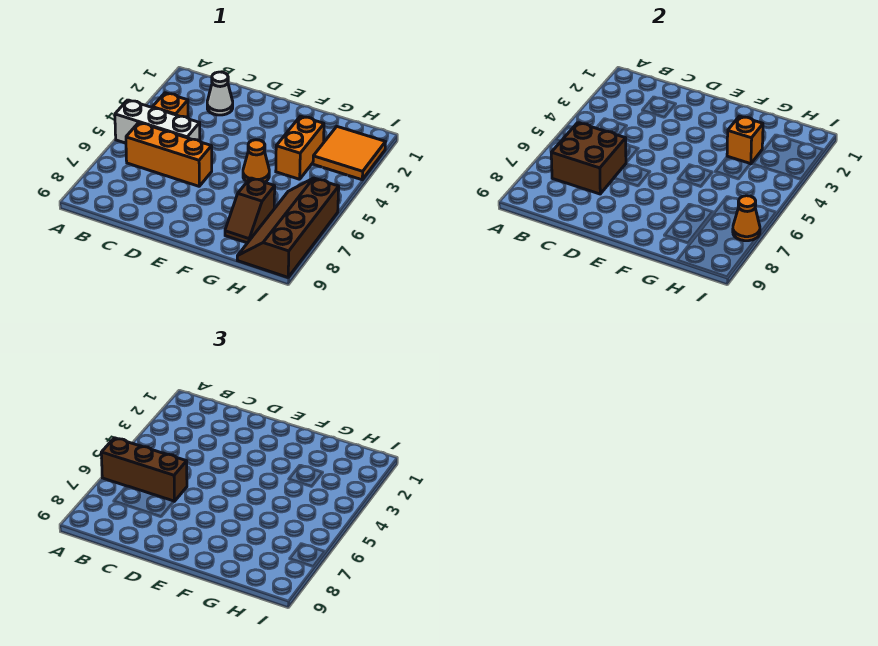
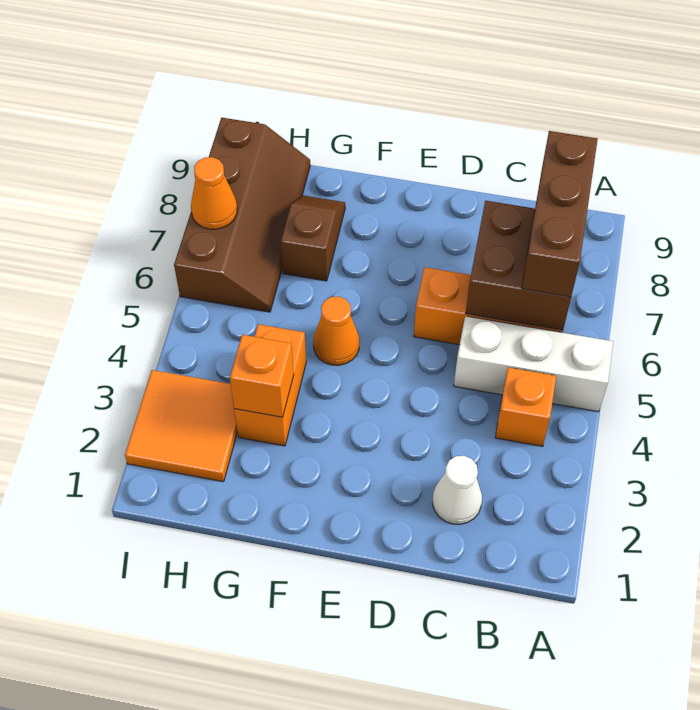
brown brick A6:C6 level 3 -> brown brick B6:B8 level 3

